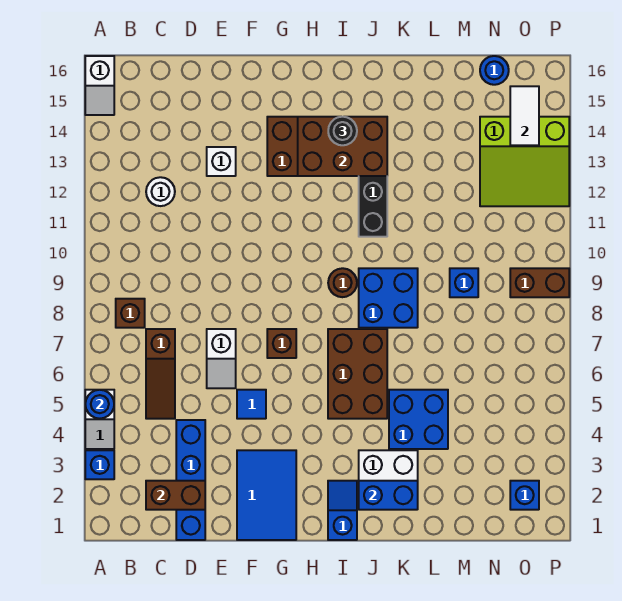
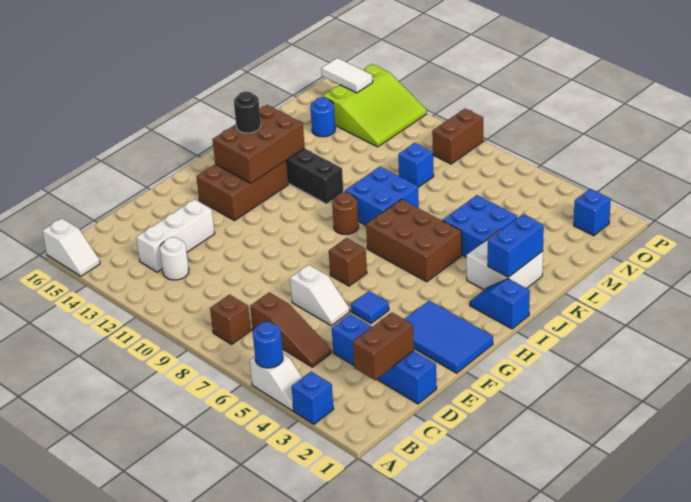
white brick E13 level 1 -> white brick C13:E13 level 1
blue round brick N16 level 1 -> blue round brick M14 level 1

